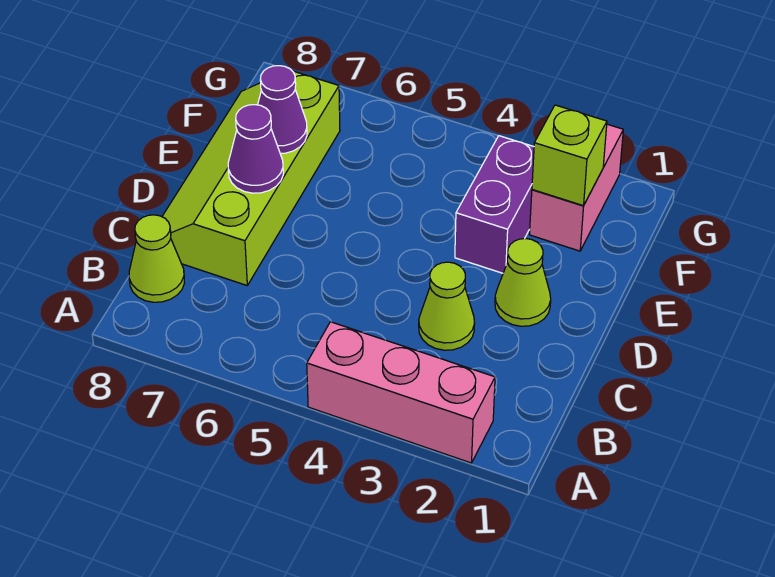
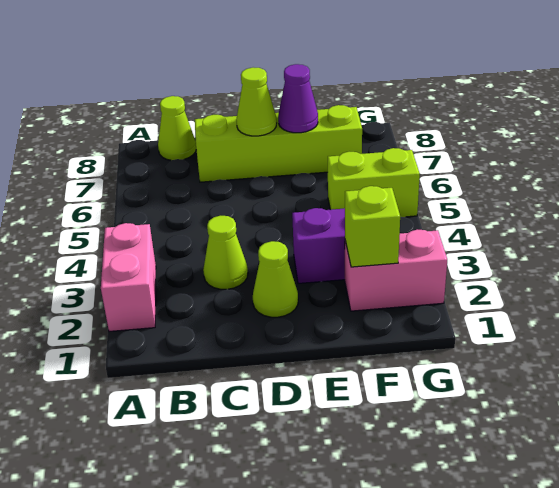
pink brick A2:A4 level 1 -> pink brick A2:A3 level 1
purple cone D7 level 2 -> lime cone D7 level 2
none -> lime brick F5:G5 level 1

